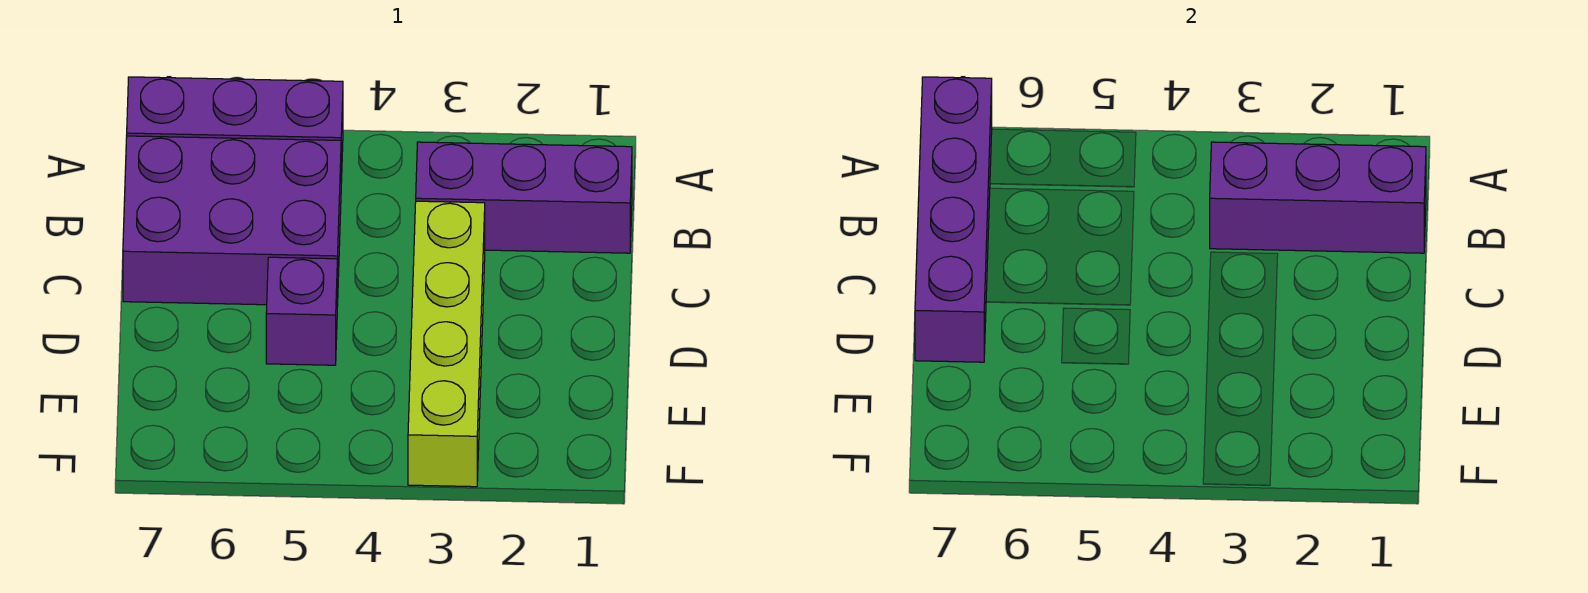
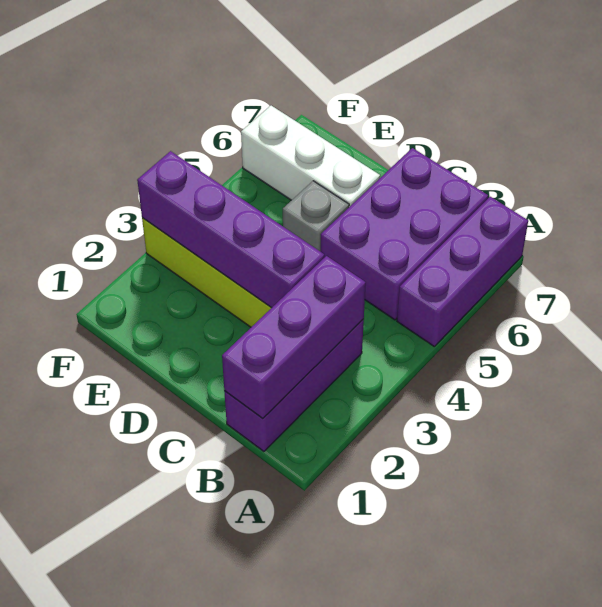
purple brick A7:D7 level 2 -> purple brick C3:F3 level 2
purple brick D5 level 1 -> grey brick D5 level 1
none -> white brick D6:F6 level 1

